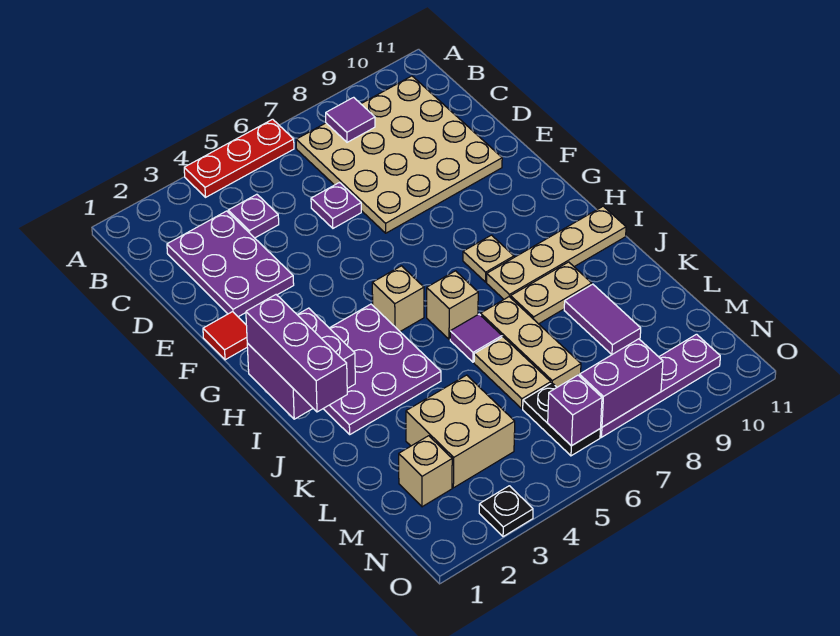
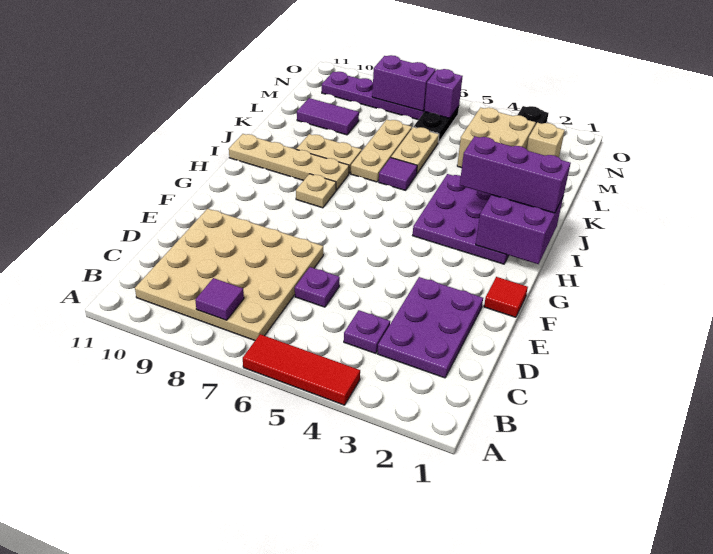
red plate A4:A6 level 1 -> red tile A4:A6 level 1
purple brick H1:J1 level 3 -> purple brick I1:I3 level 3
tan brick H5 level 1 -> none
tan brick I6 level 1 -> none
purple tile K9:L9 level 1 -> purple tile L9:L10 level 1

